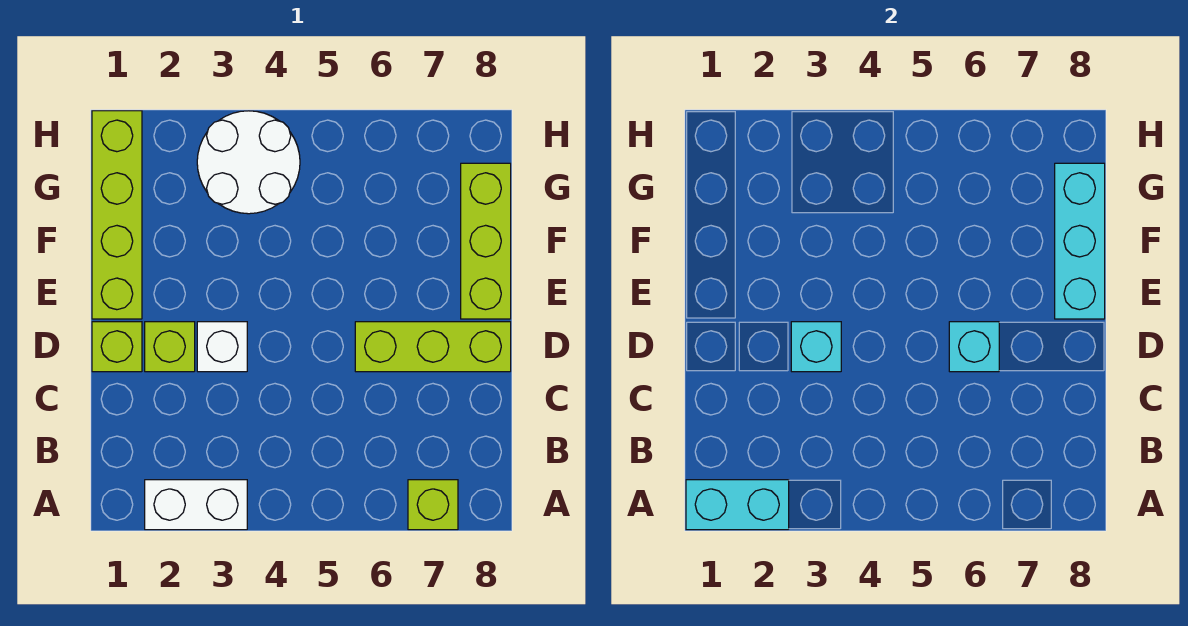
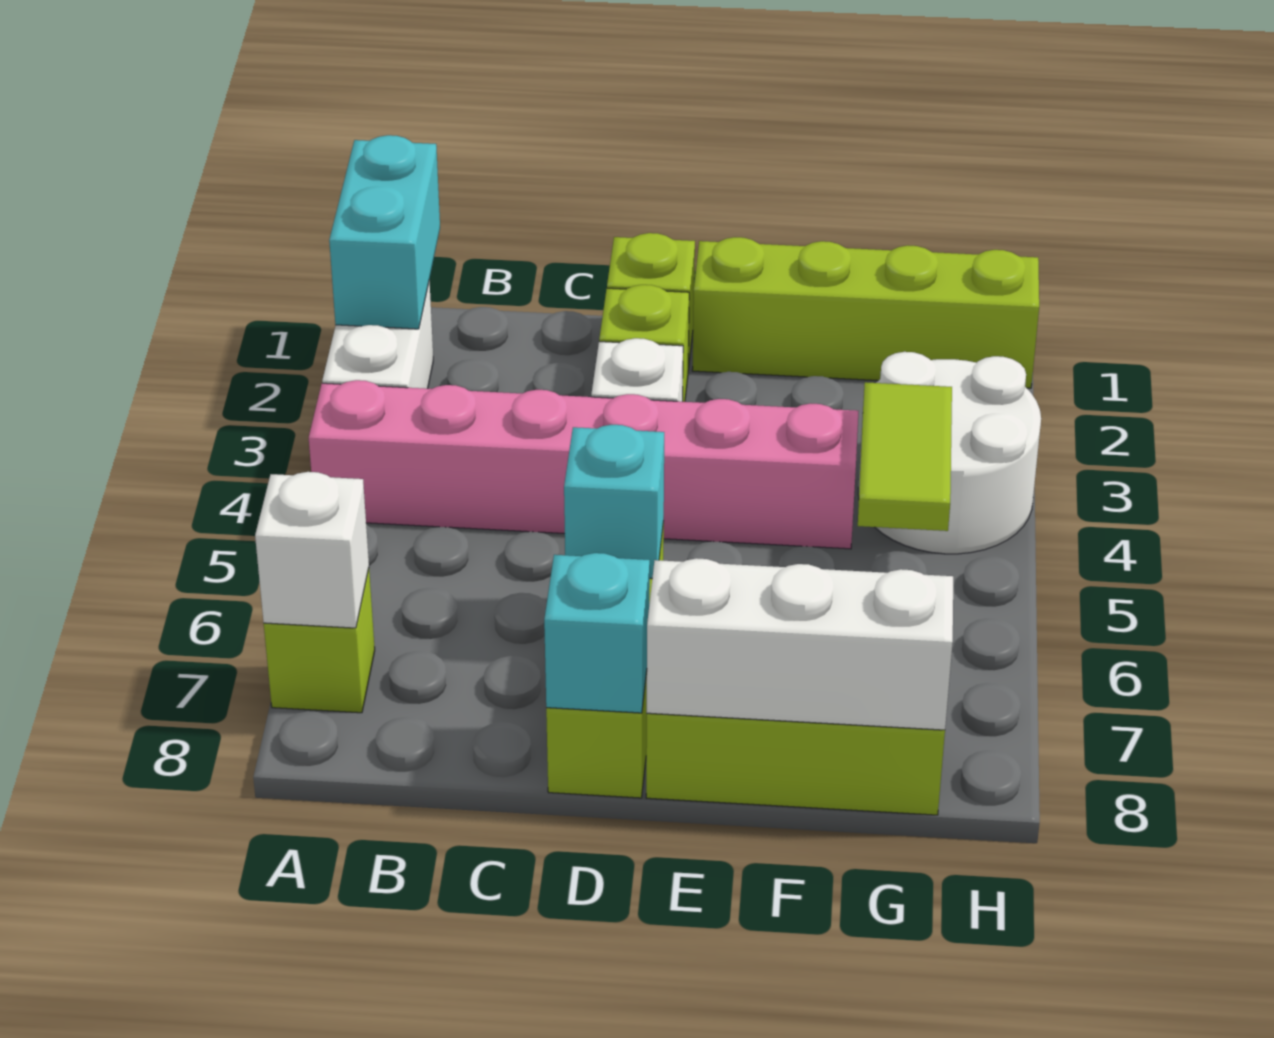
none -> pink brick A4:F4 level 1
none -> white brick A7 level 2
cyan brick D3 level 2 -> cyan brick D8 level 2
cyan brick E8:G8 level 2 -> white brick E8:G8 level 2
none -> lime tile G4:G5 level 2

